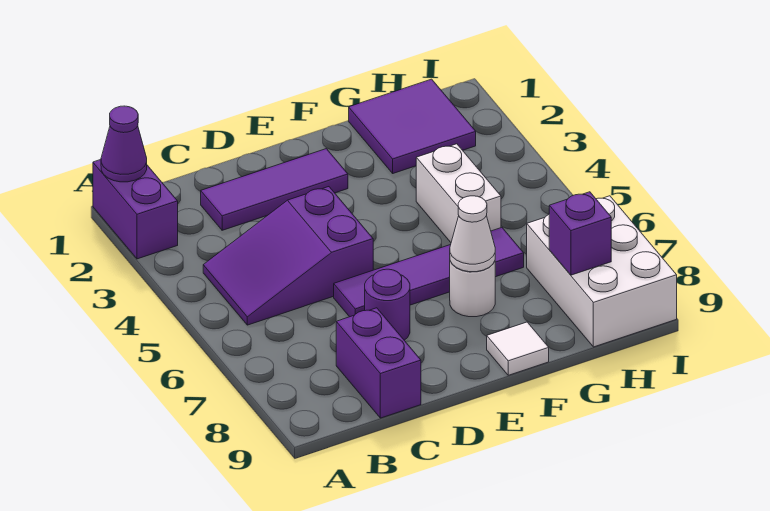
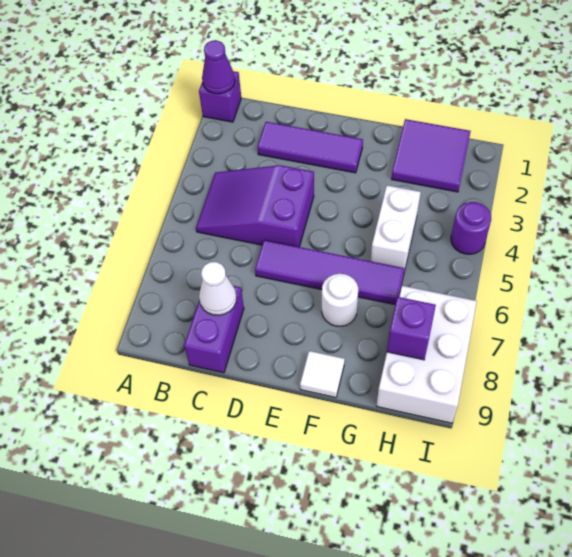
purple brick A1:A2 level 1 -> purple brick A1 level 1
purple round brick D7 level 1 -> purple round brick I4 level 1
white cone F7 level 2 -> white cone C8 level 2

